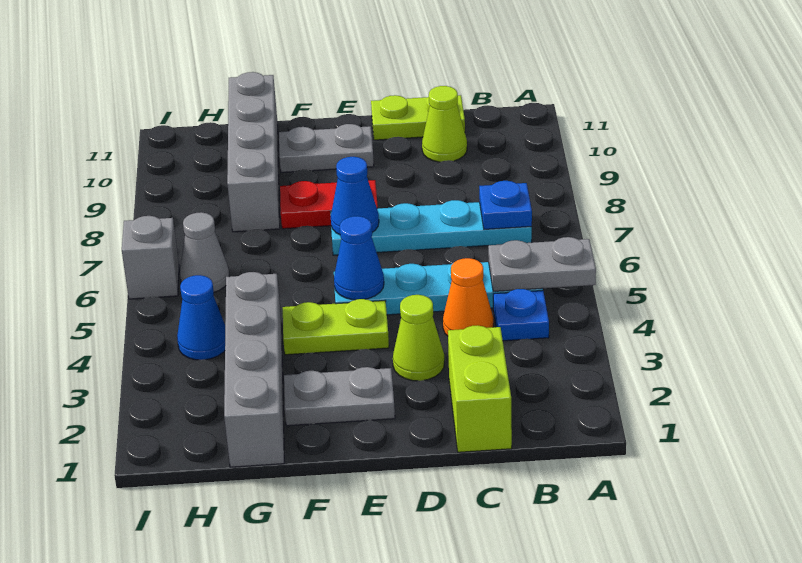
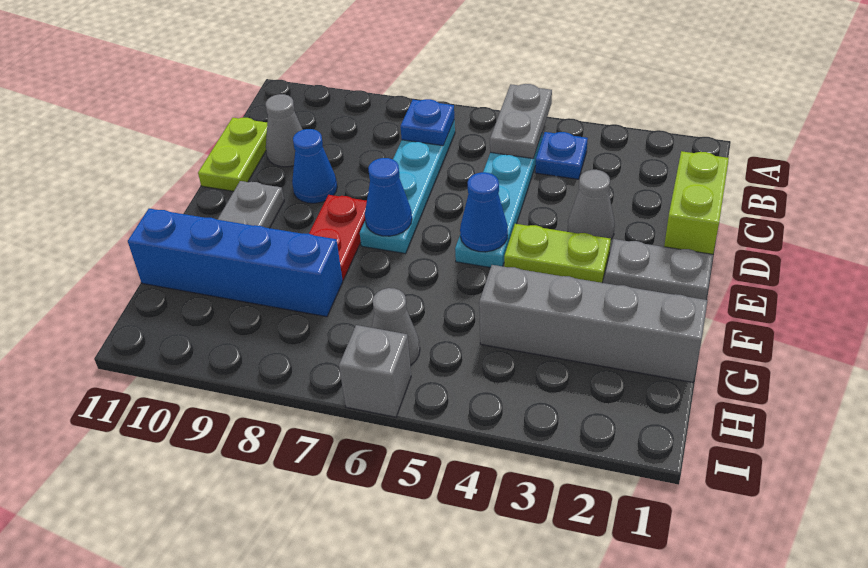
lime brick C1:C2 level 1 -> lime brick C1:D1 level 1
orange cone C4 level 1 -> none
lime cone C10 level 1 -> grey cone C10 level 1
lime cone D3 level 1 -> grey cone D3 level 1
grey plate E2:F2 level 1 -> grey plate E1:E2 level 1
lime plate E4:F4 level 1 -> lime plate E3:E4 level 1
grey brick G8:G11 level 1 -> blue brick G8:G11 level 1
blue cone H4 level 1 -> blue cone D9 level 1

